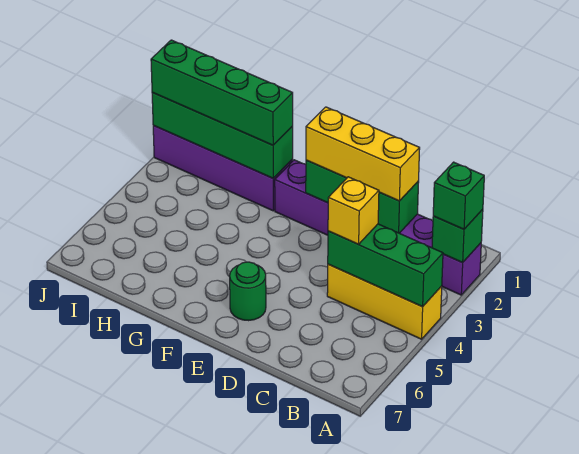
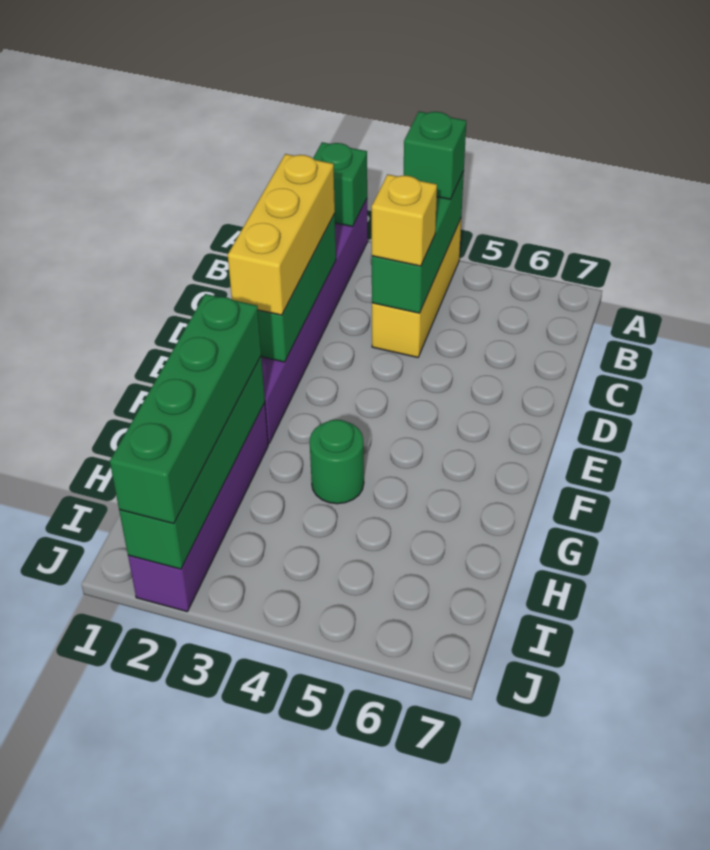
green brick A2 level 3 -> green brick A4 level 3
green round brick E6 level 1 -> green round brick G4 level 1

